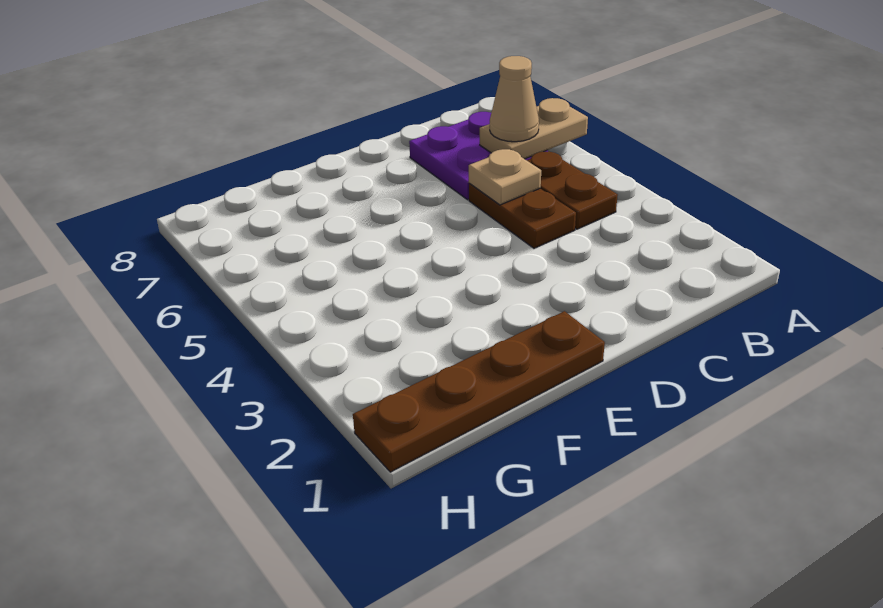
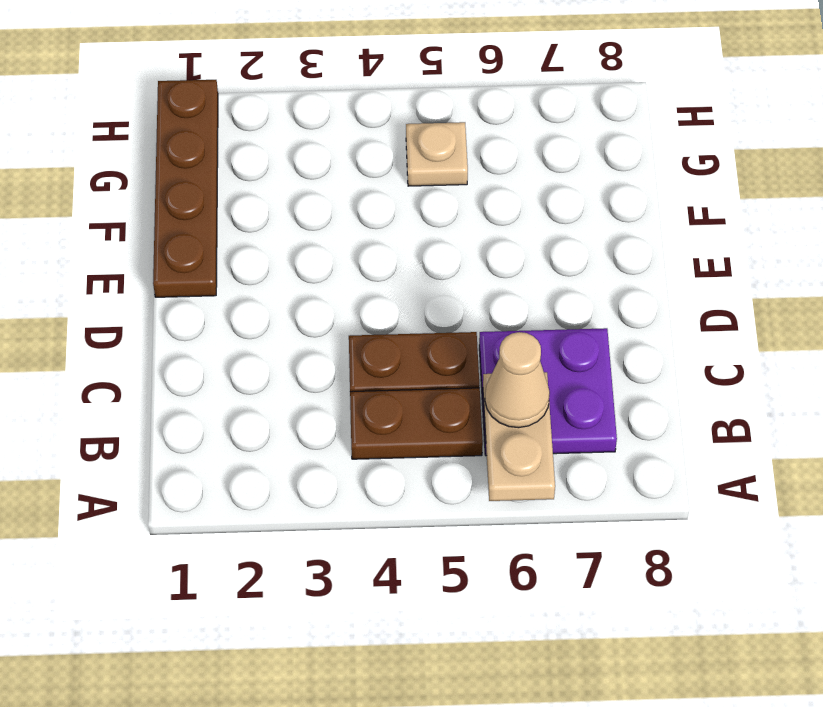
tan plate C5 level 2 -> tan plate G5 level 1

